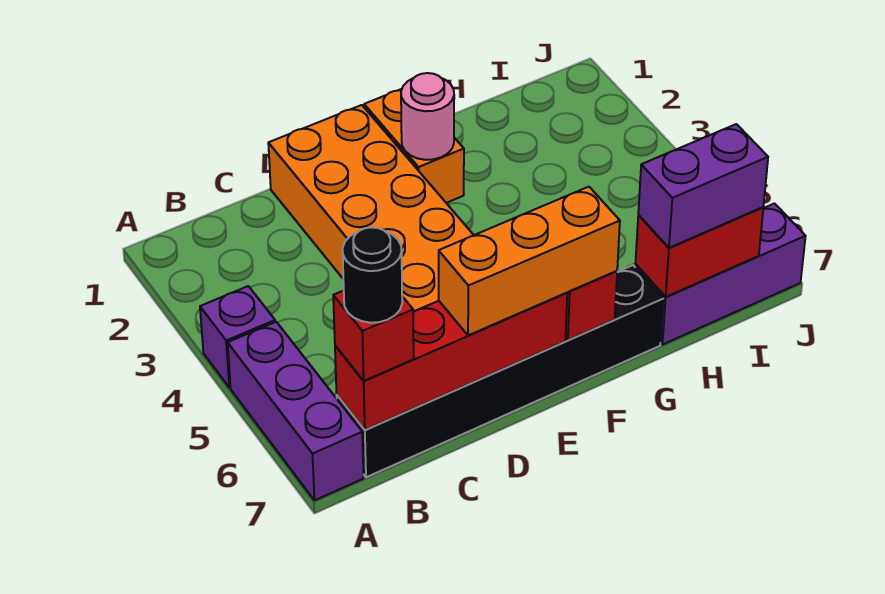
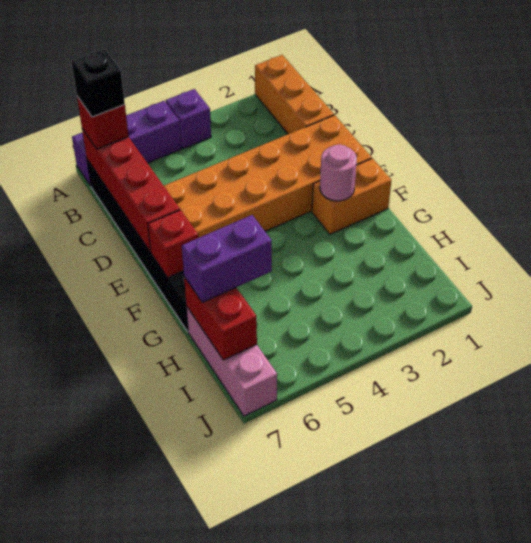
black round brick B7 level 4 -> black brick B7 level 4
orange brick D7:F7 level 3 -> orange brick A1:C1 level 1
purple brick H7:J7 level 1 -> pink brick H7:J7 level 1
purple brick H7:I7 level 3 -> purple brick H6:H7 level 3

